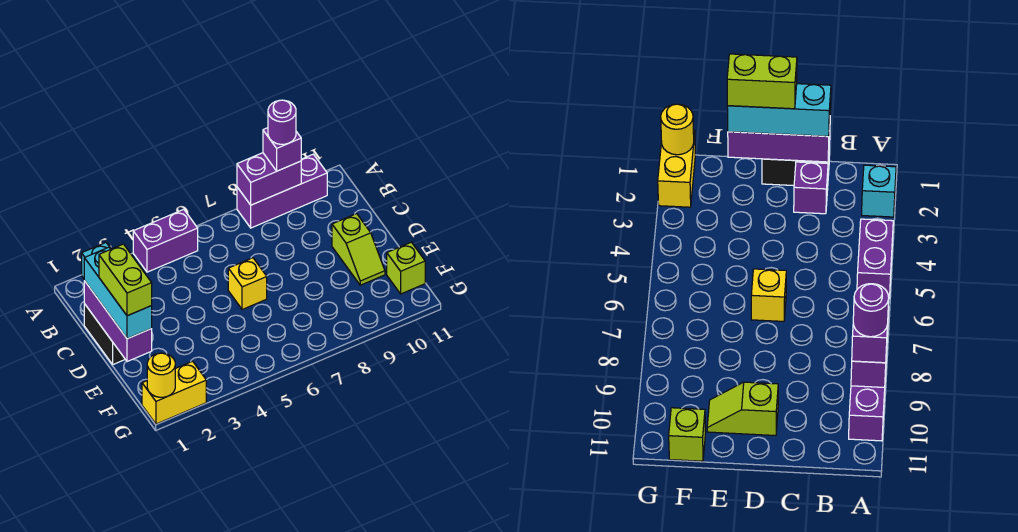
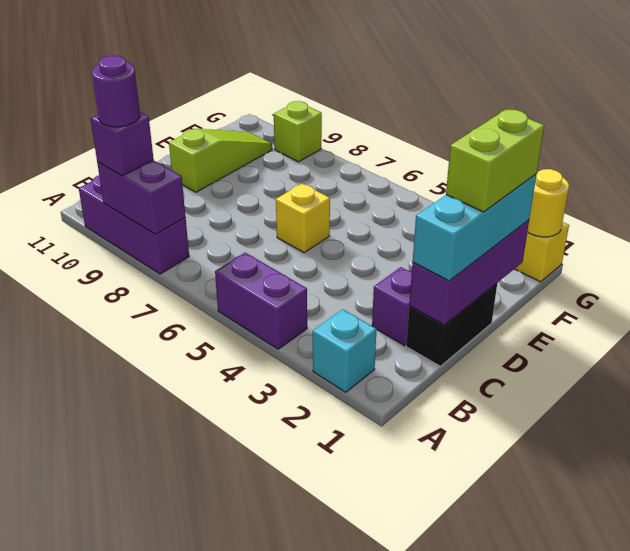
lime slope D10:E10 level 1 top D -> lime slope D10:F10 level 1 top D
lime brick F11 level 1 -> lime brick G9 level 1

